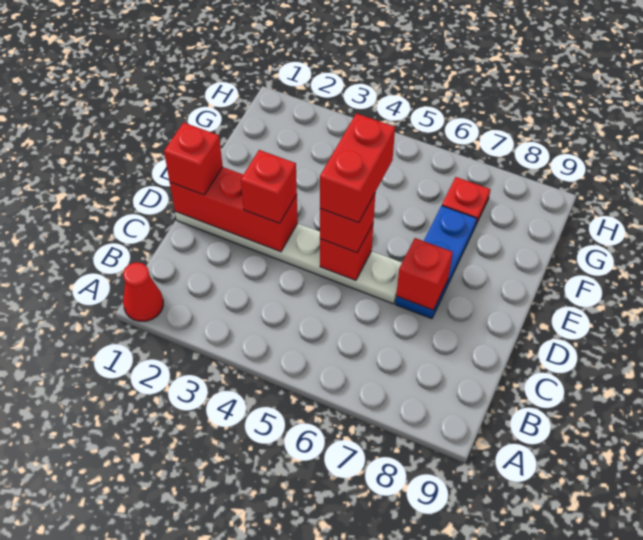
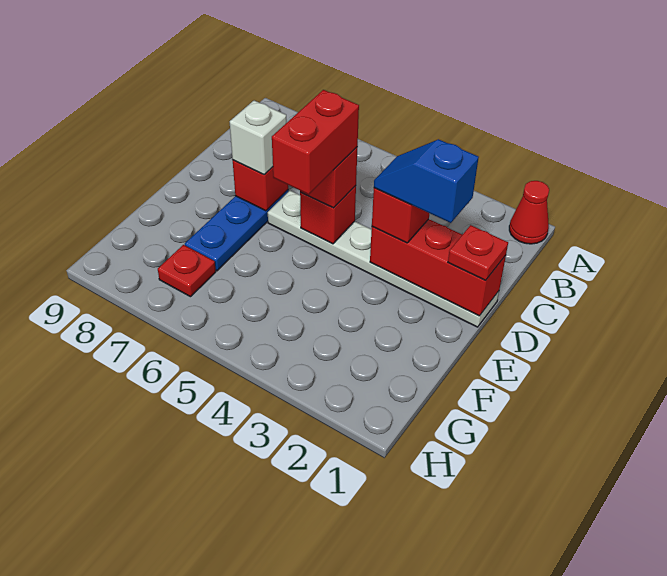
red brick D1 level 3 -> red plate D1 level 3
none -> blue slope D2:D3 level 4 top 2
none -> white brick D7 level 3

